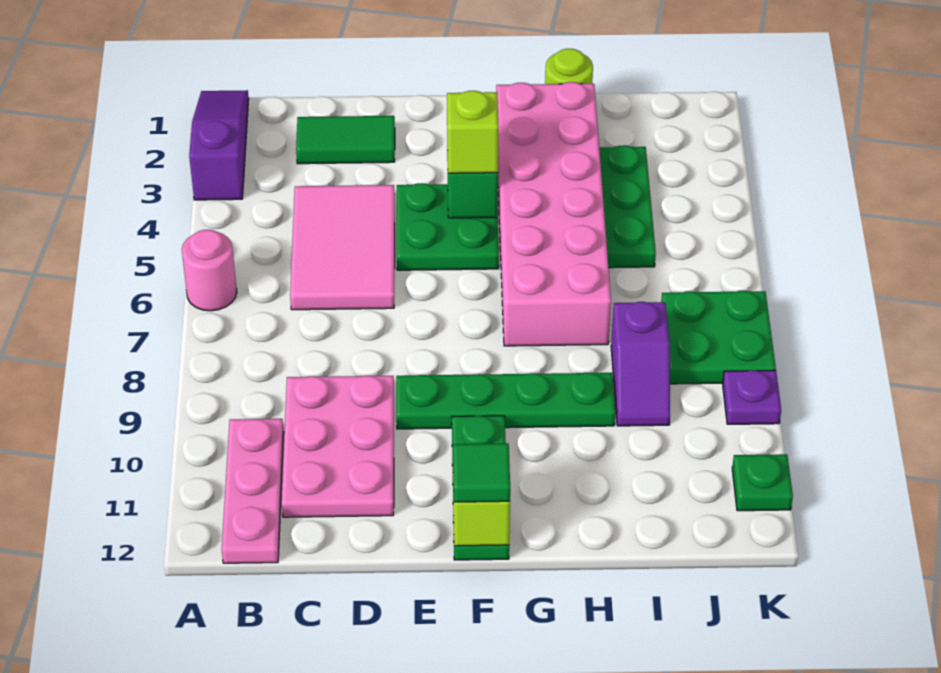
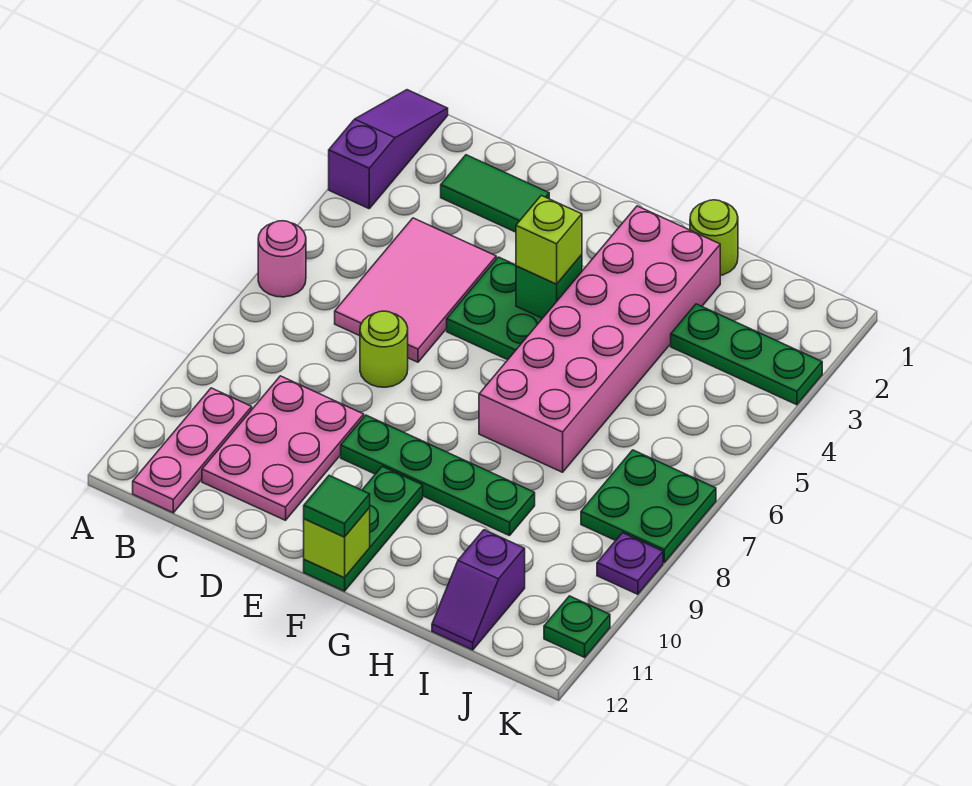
none -> lime round brick D7 level 1
green plate I3:I5 level 1 -> green plate I3:K3 level 1
purple slope I8:I9 level 1 top 8 -> purple slope I11:I12 level 1 top 11

